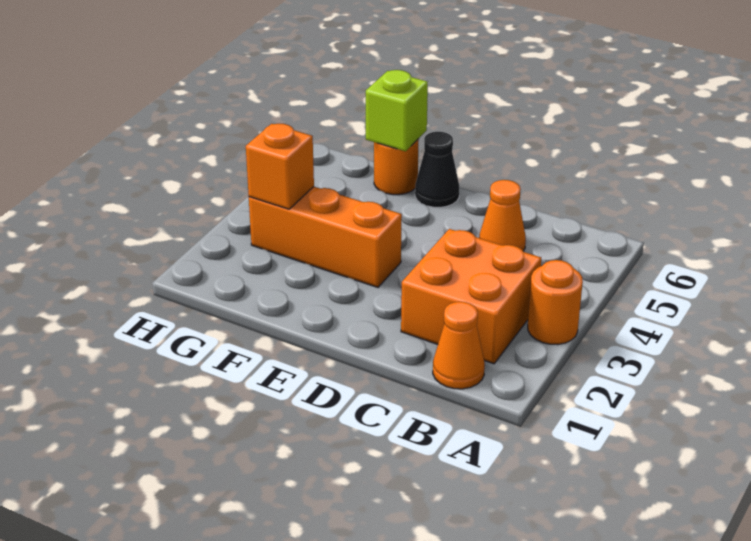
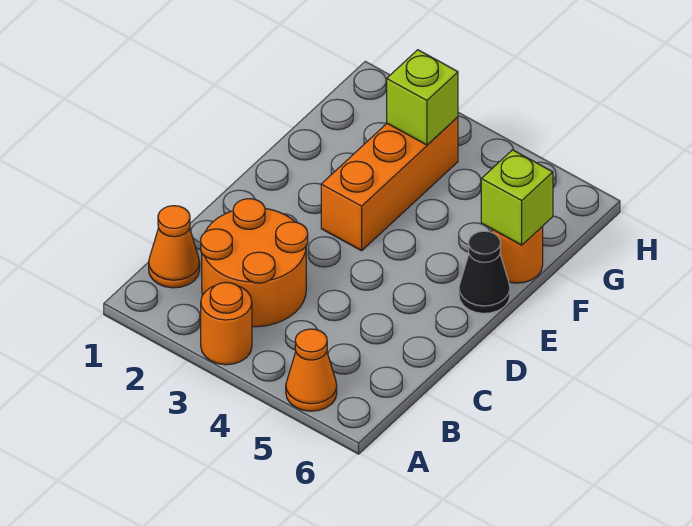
orange brick B2:C3 level 1 -> orange round brick B2:C3 level 1
orange cone C5 level 1 -> orange cone A5 level 1
orange brick G3 level 2 -> lime brick G3 level 2

